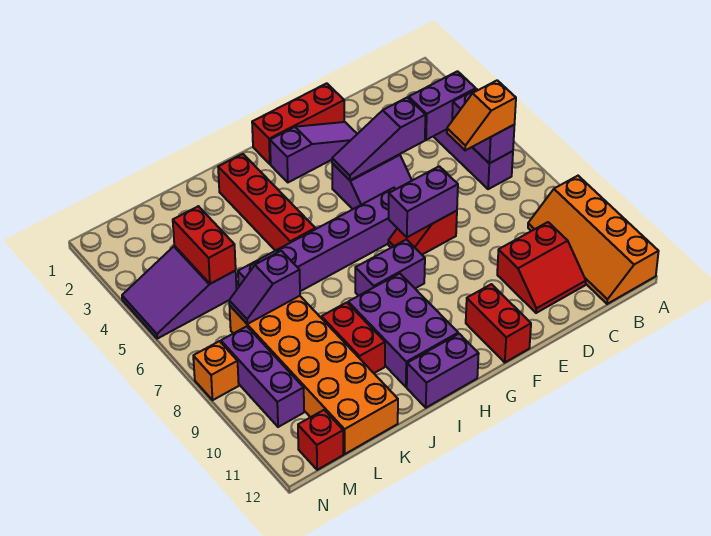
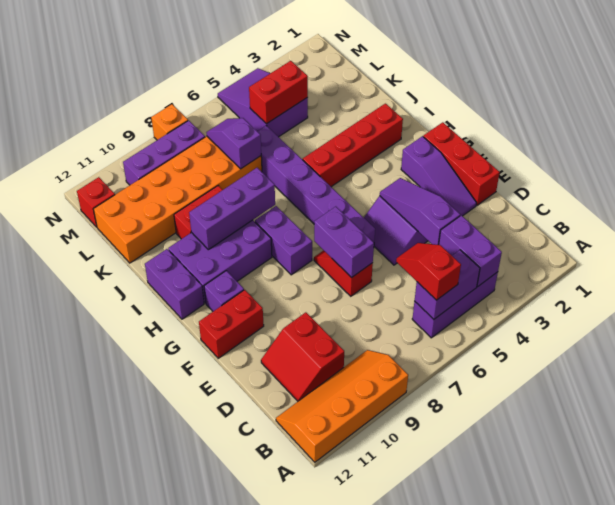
orange slope B6:C6 level 3 top B -> red slope B6:C6 level 3 top B
none -> purple brick G11 level 1
none -> purple brick I8:I10 level 2

